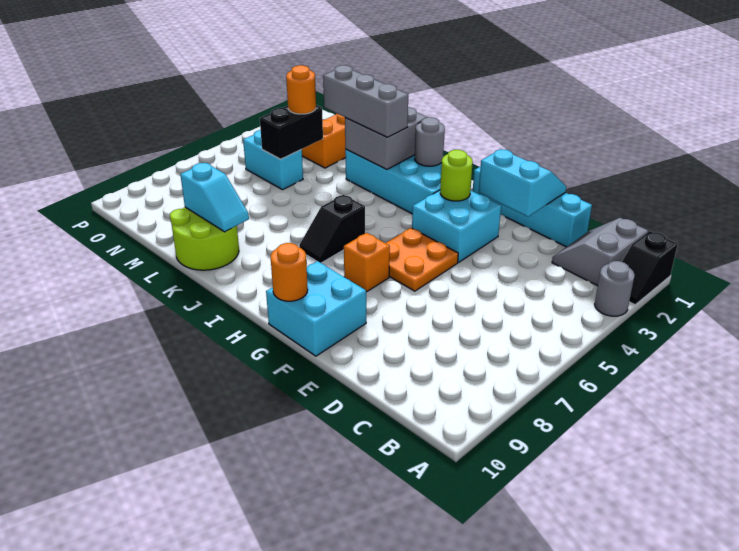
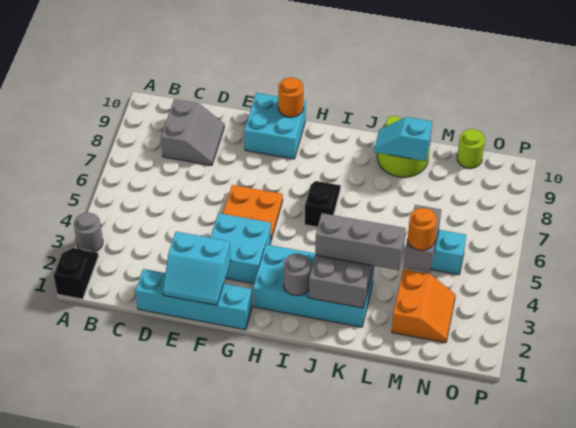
grey slope B1:C2 level 1 top B -> grey slope C8:D9 level 1 top C
lime round brick G3 level 2 -> lime round brick N10 level 1
orange brick G7 level 1 -> none
black brick M4:M5 level 2 -> grey brick M4:M5 level 2

